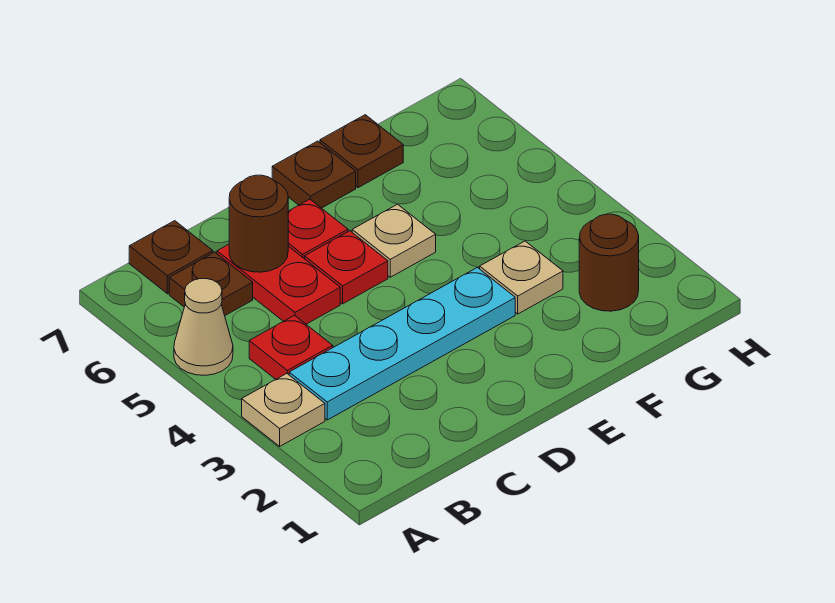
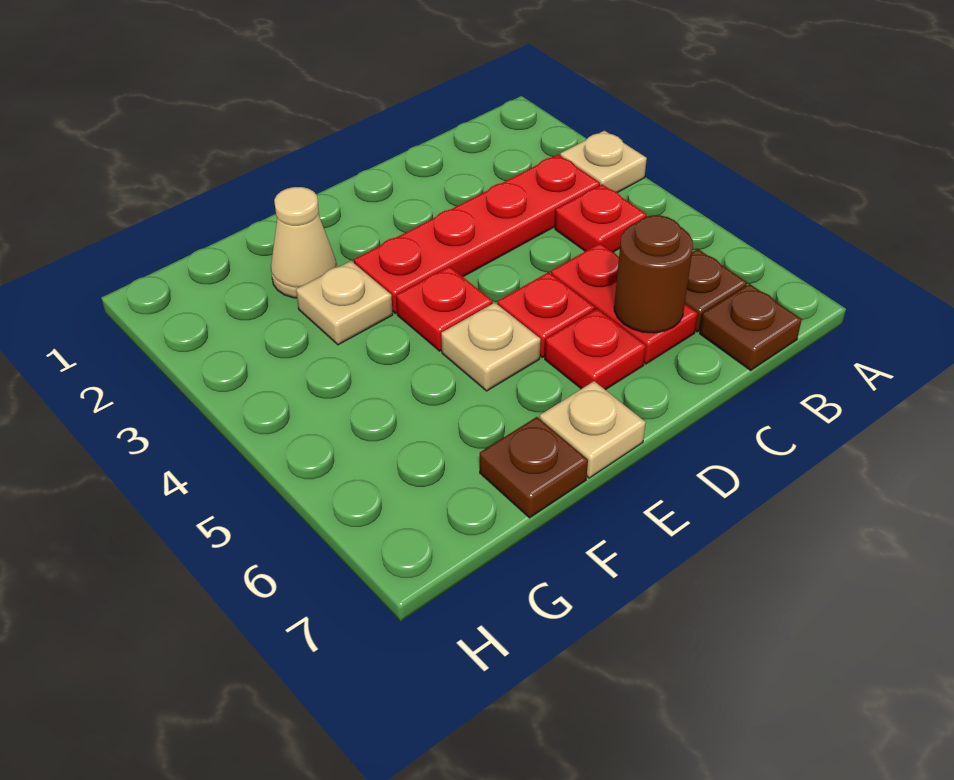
tan cone A5 level 1 -> tan cone F2 level 1
cyan plate B3:E3 level 1 -> red plate B3:E3 level 1
none -> red plate E4 level 1
brown plate E7 level 1 -> tan plate E7 level 1
brown round brick G2 level 1 -> none

